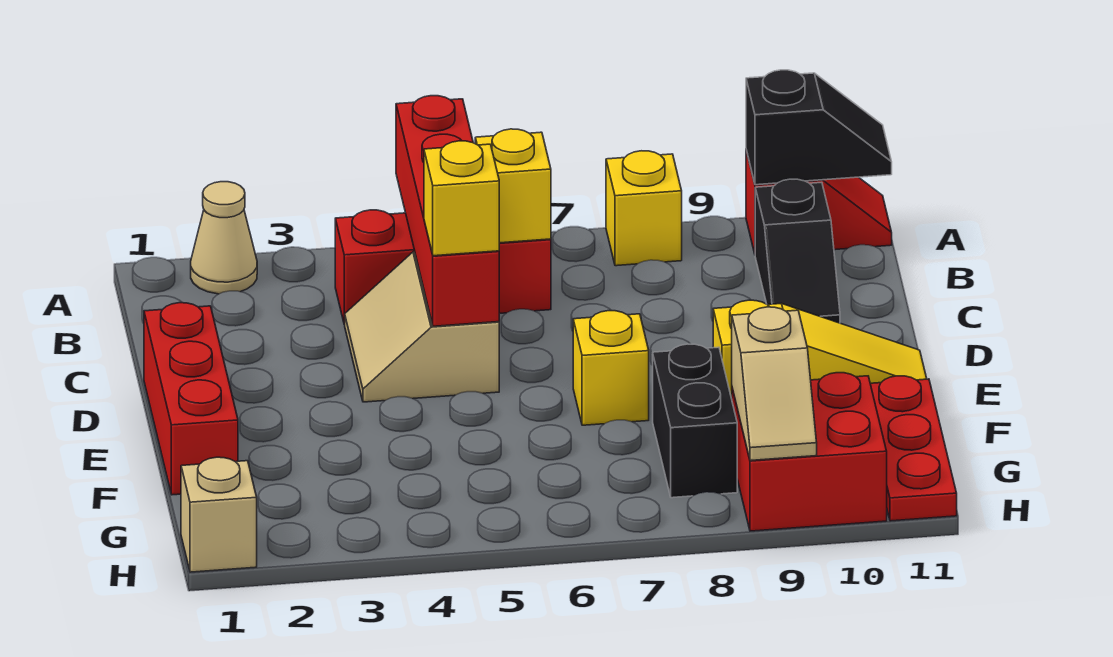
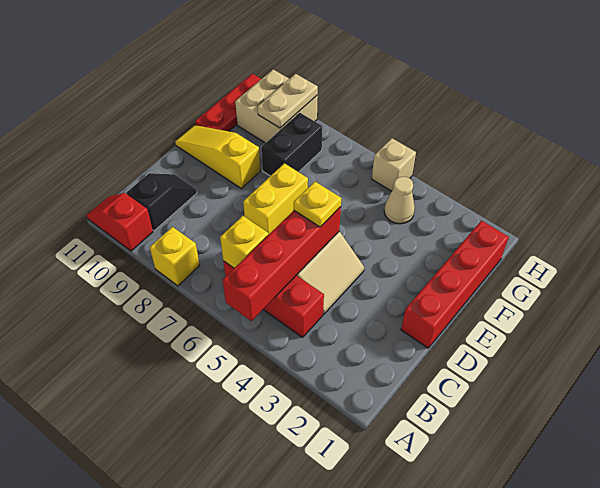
tan cone A2 level 1 -> tan cone G4 level 1
black slope A10:A11 level 2 top 10 -> none
red brick D1:F1 level 1 -> red brick D1:G1 level 1
yellow brick D5 level 3 -> yellow plate D5 level 3
yellow brick E7 level 1 -> yellow brick D7:E7 level 1
red brick G9:H10 level 1 -> tan brick G9:H10 level 1
tan slope G9:H9 level 2 top G -> tan plate G9:H9 level 2
tan brick H1 level 1 -> tan brick H5 level 1

